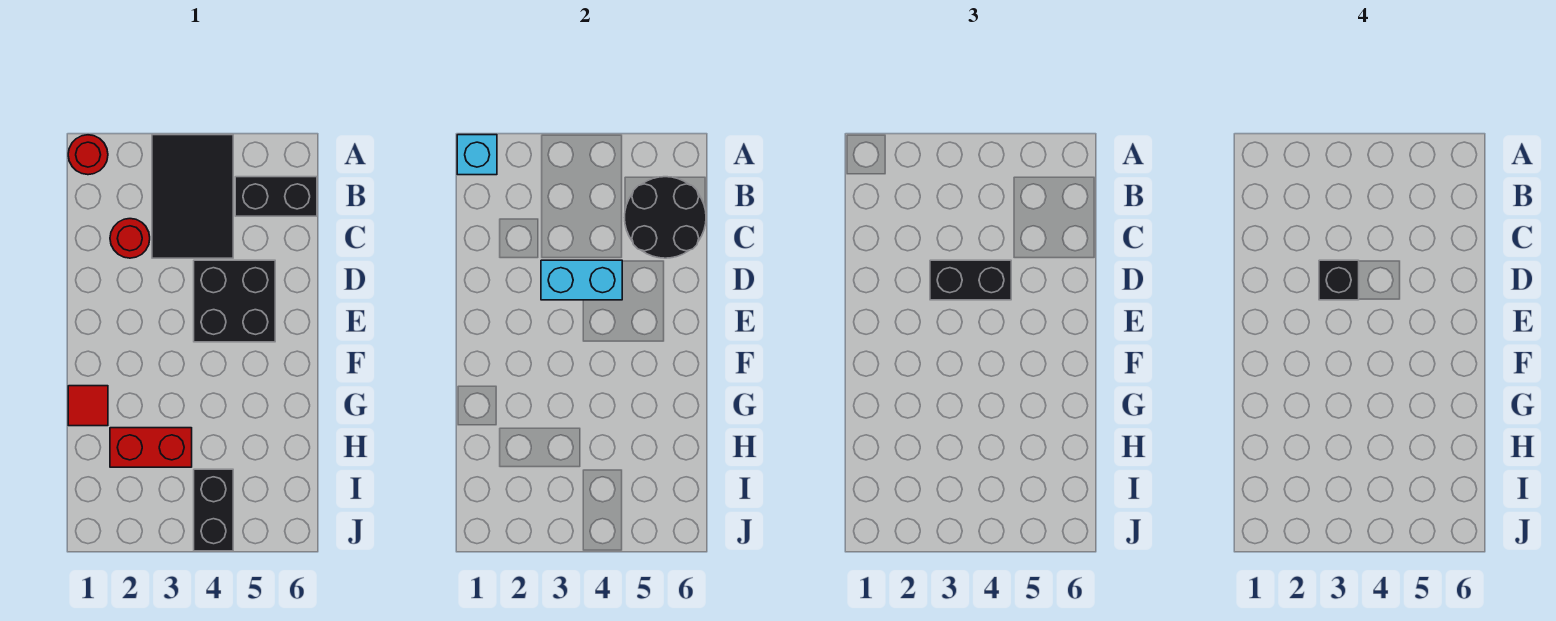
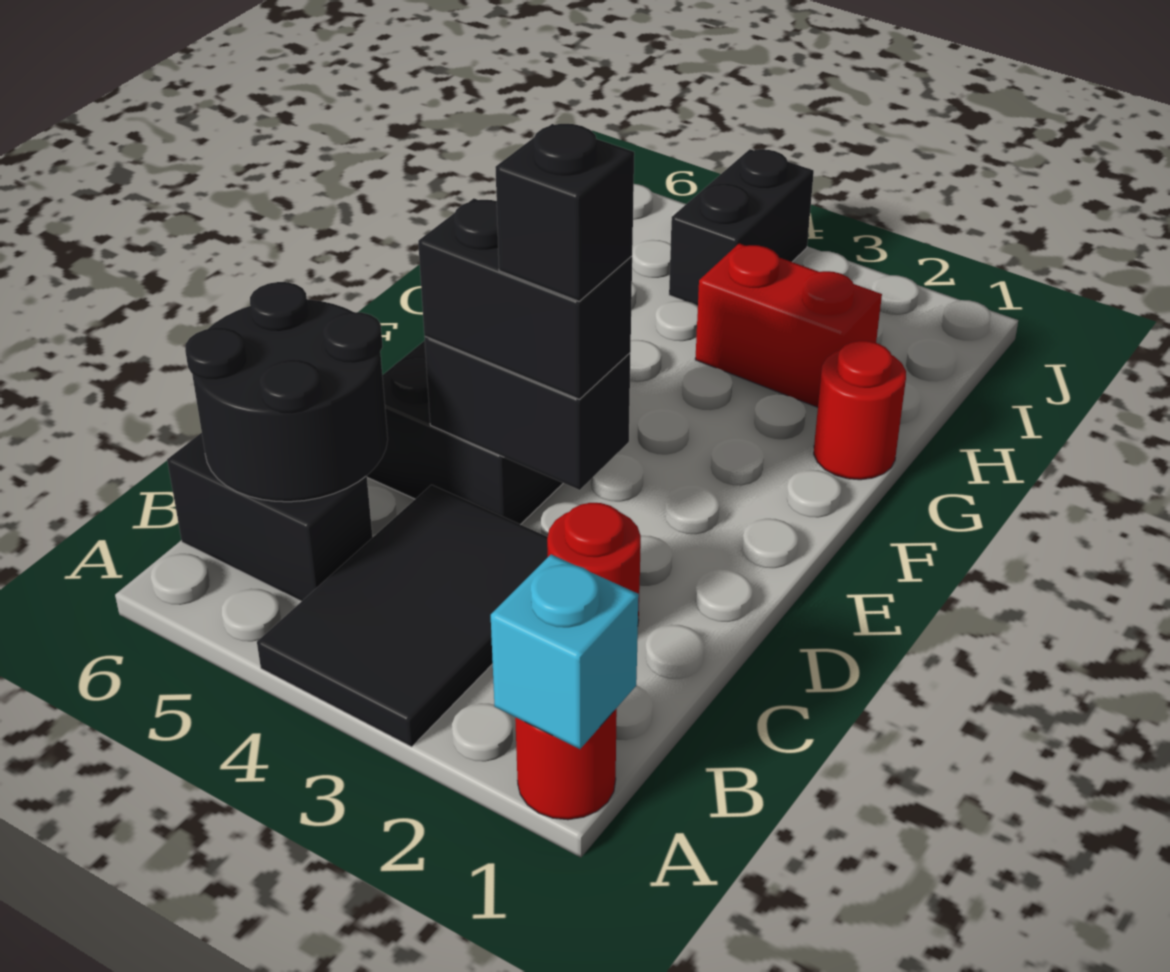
cyan brick D3:D4 level 2 -> black brick D3:D4 level 2
red tile G1 level 1 -> red round brick G1 level 1

